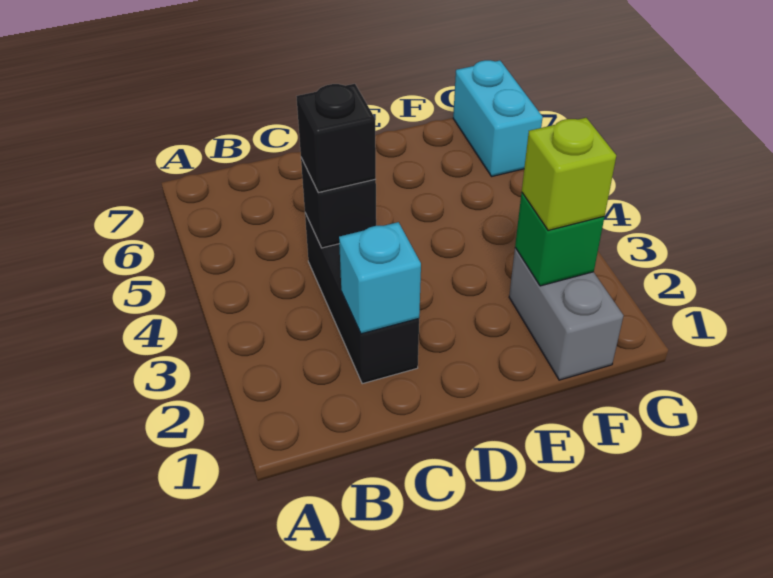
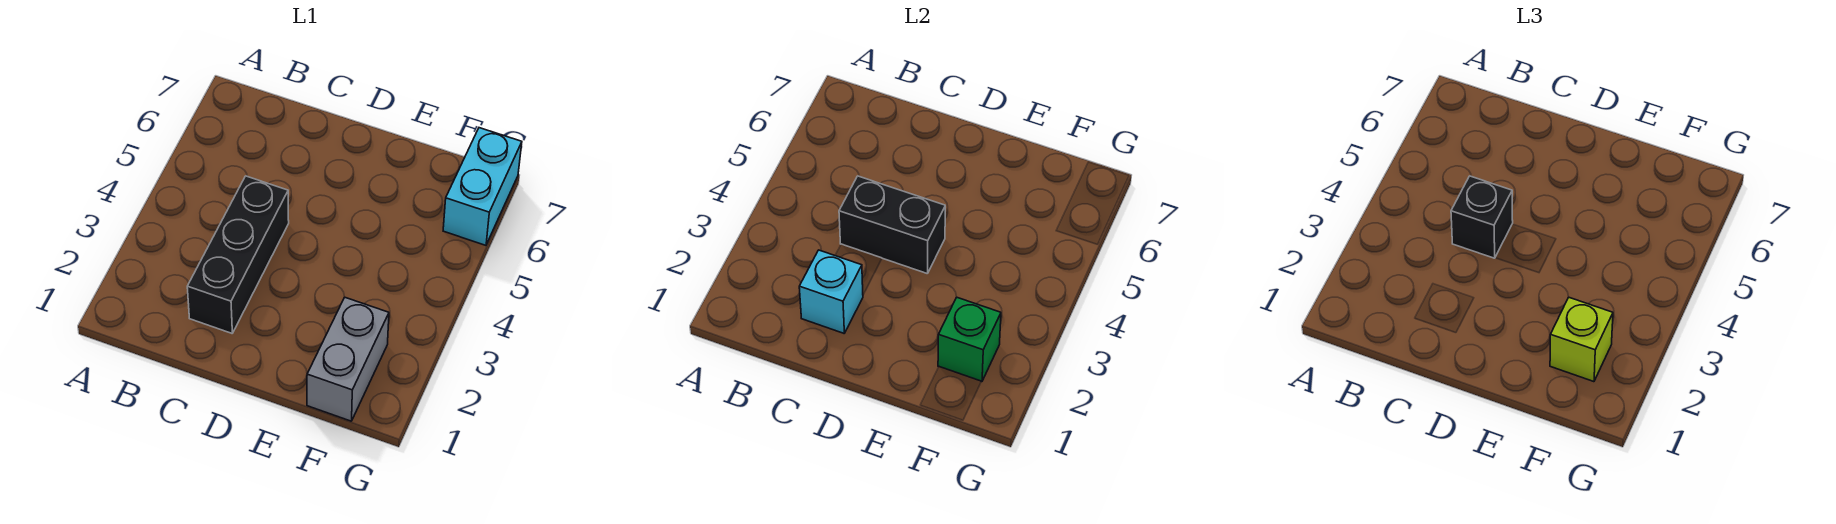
black brick C4 level 2 -> black brick C4:D4 level 2

